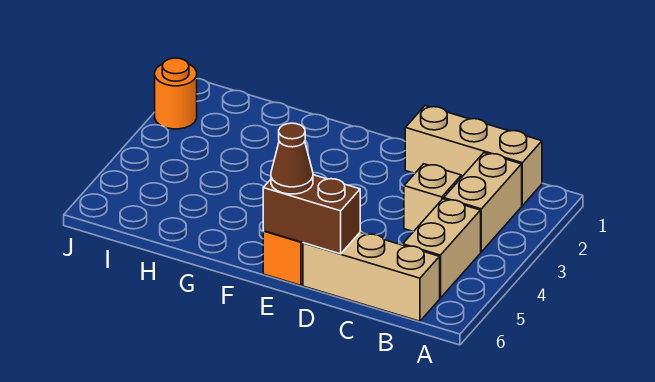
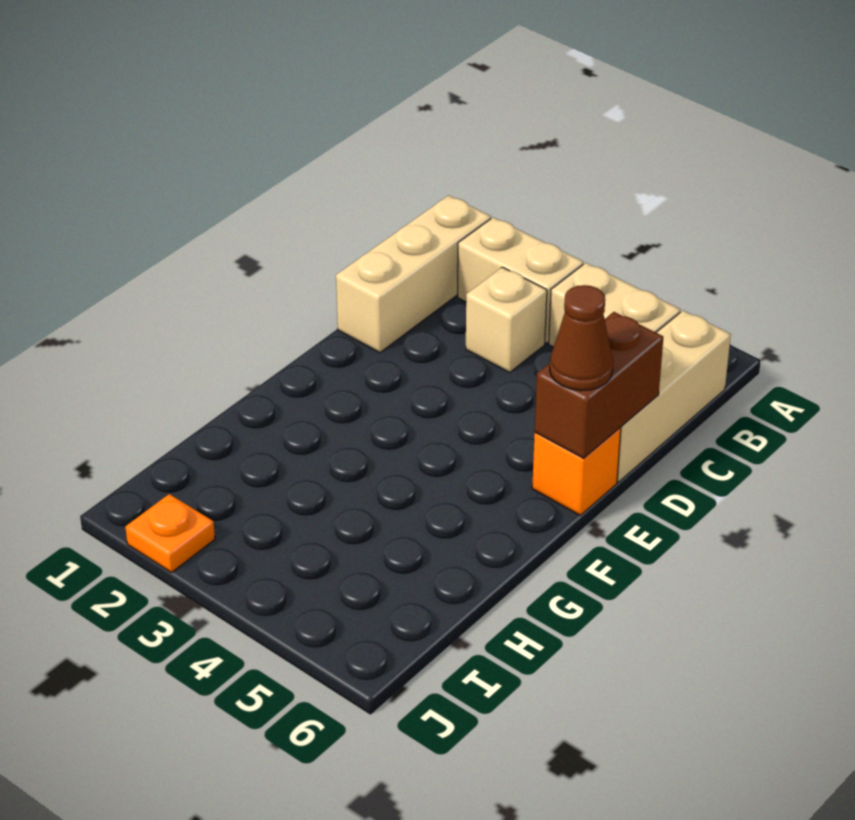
orange round brick J2 level 1 -> orange plate J2 level 1

